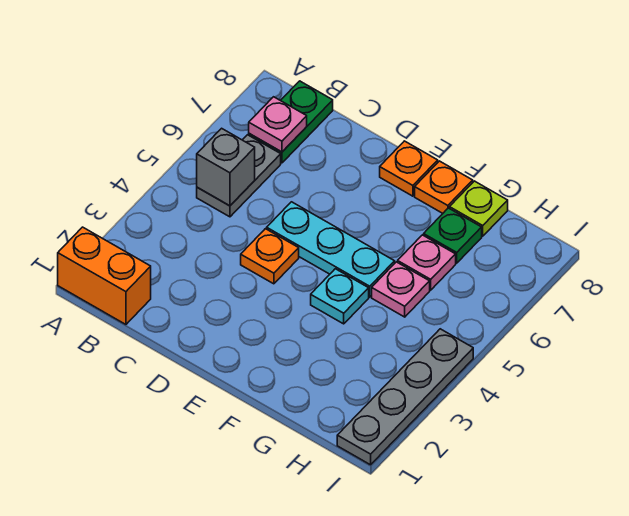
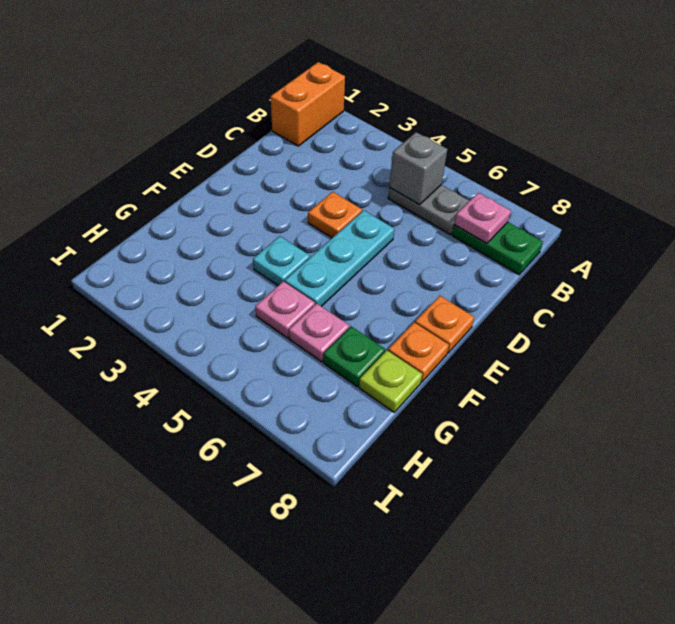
grey plate I1:I4 level 1 -> none

